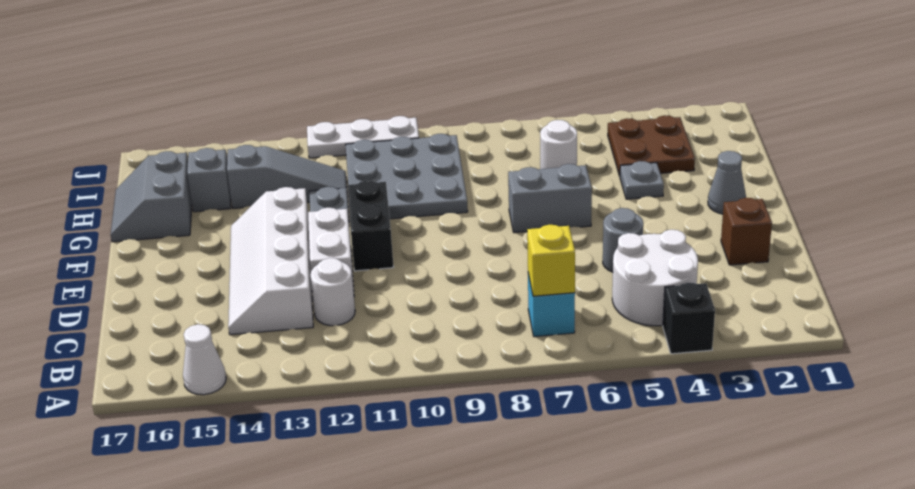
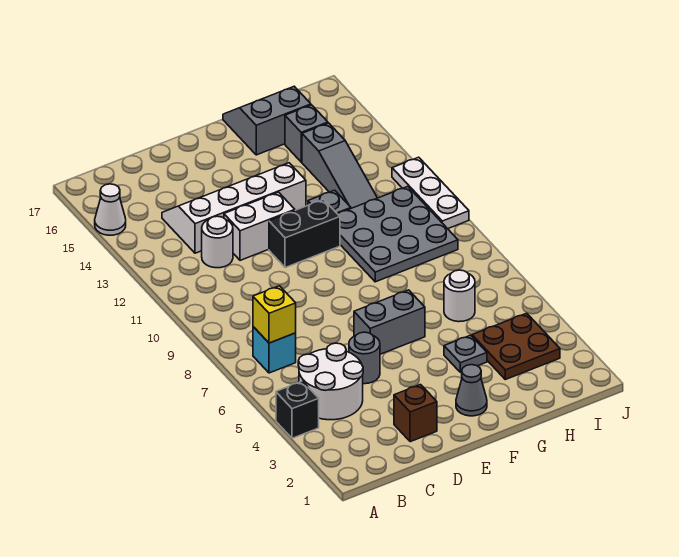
grey brick F6:F7 level 1 -> grey brick E6:F6 level 1

